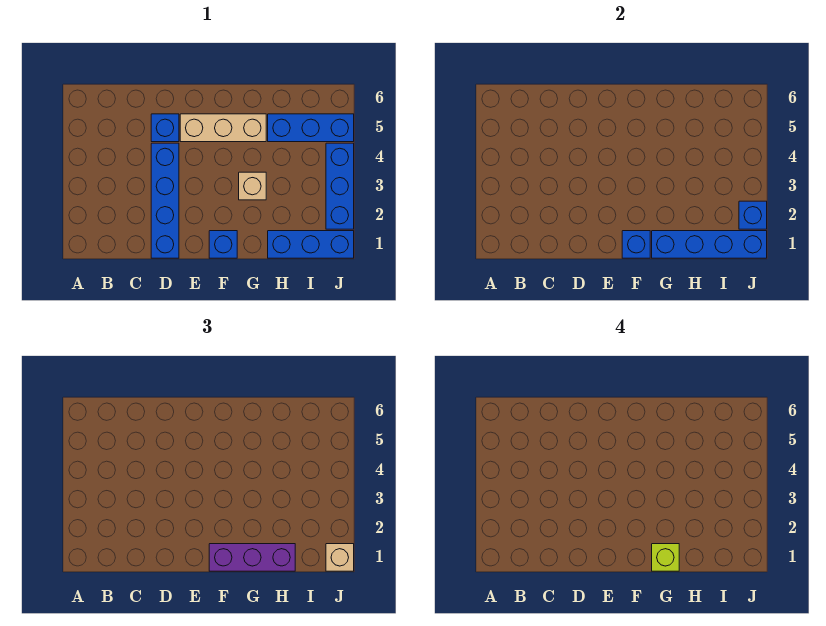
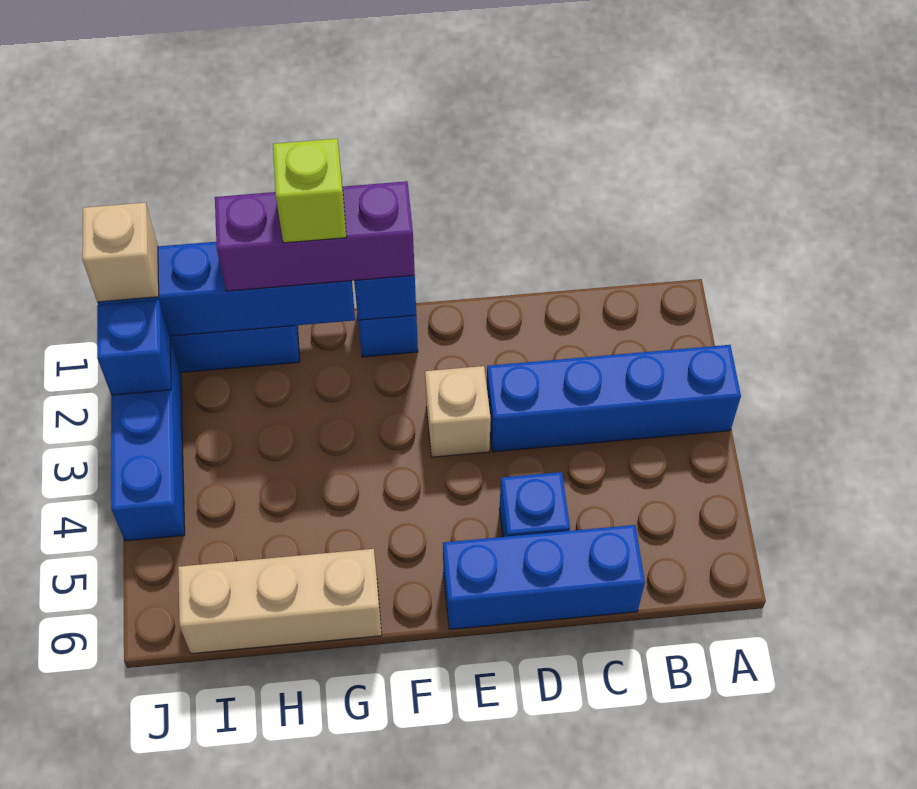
blue brick D1:D4 level 1 -> blue brick A3:D3 level 1
tan brick E5:G5 level 1 -> tan brick G6:I6 level 1
tan brick G3 level 1 -> tan brick E3 level 1
blue brick H5:J5 level 1 -> blue brick C6:E6 level 1

